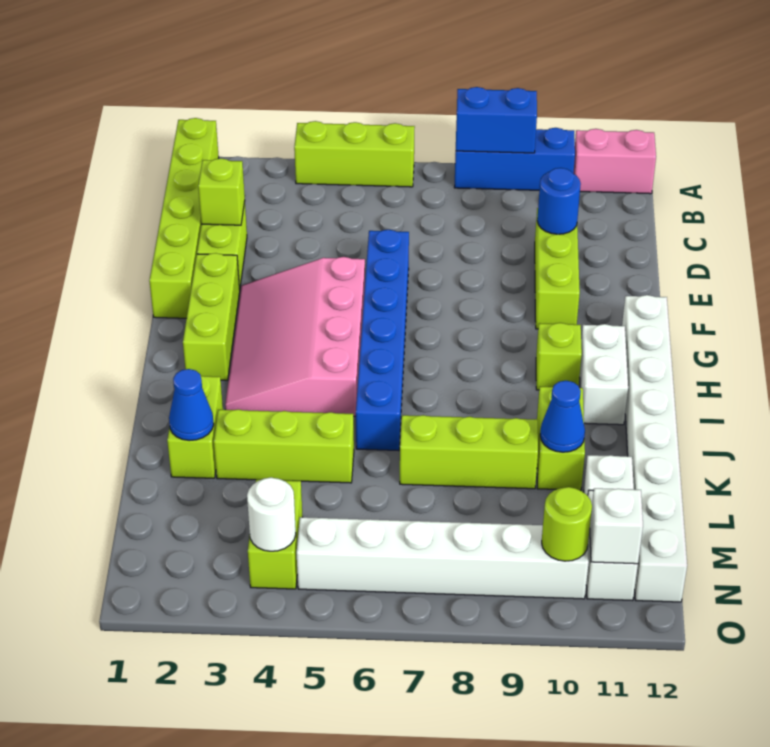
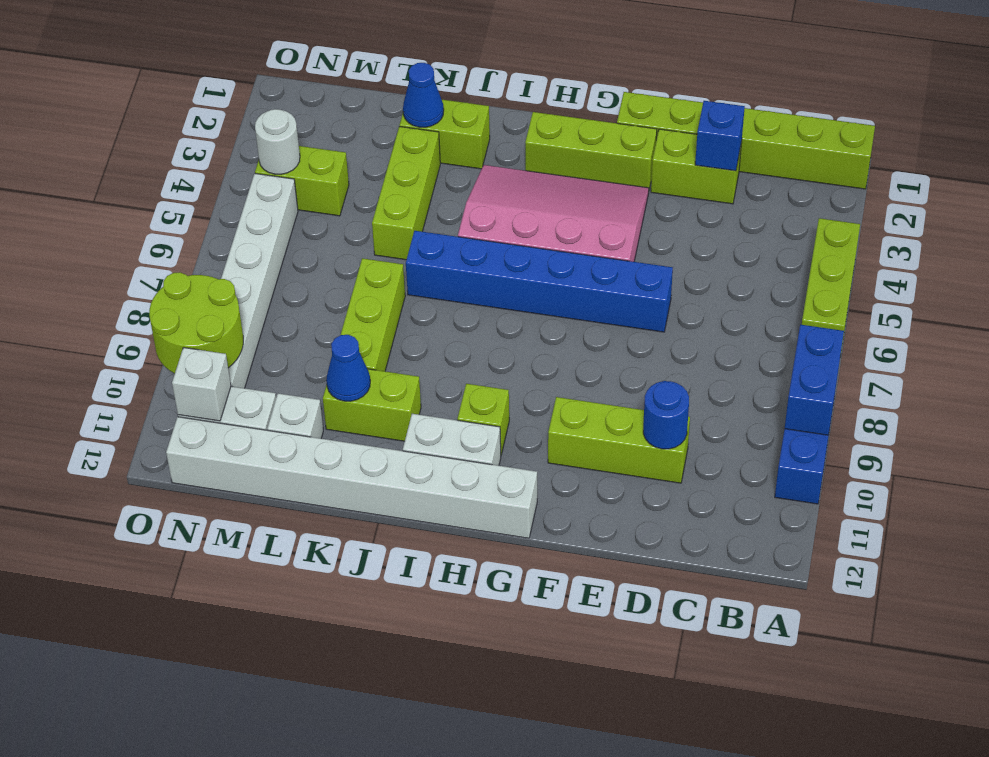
pink brick A11:A12 level 1 -> none
lime brick D2 level 2 -> blue brick D2 level 2
lime round brick N10 level 2 -> lime round brick N9:O10 level 2

